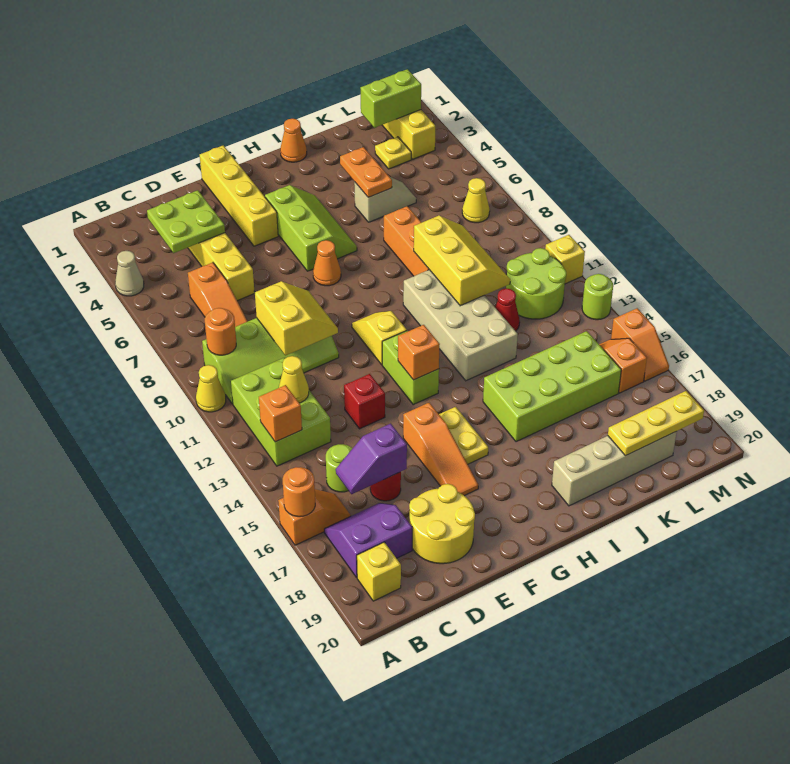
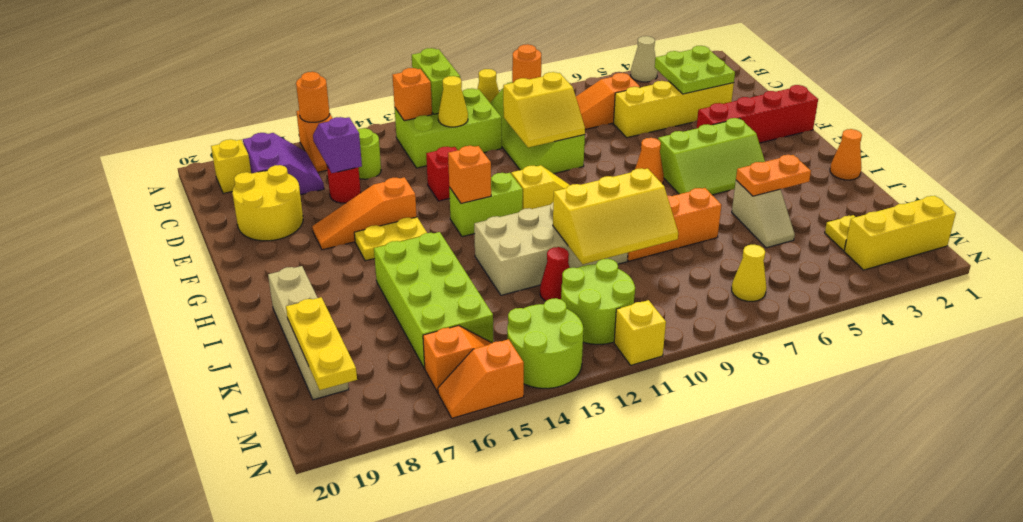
yellow brick F1:F4 level 1 -> red brick F1:F4 level 1
lime brick L2:M2 level 2 -> lime brick A12:B12 level 2
lime round brick N13 level 1 -> lime round brick M13:N14 level 1

